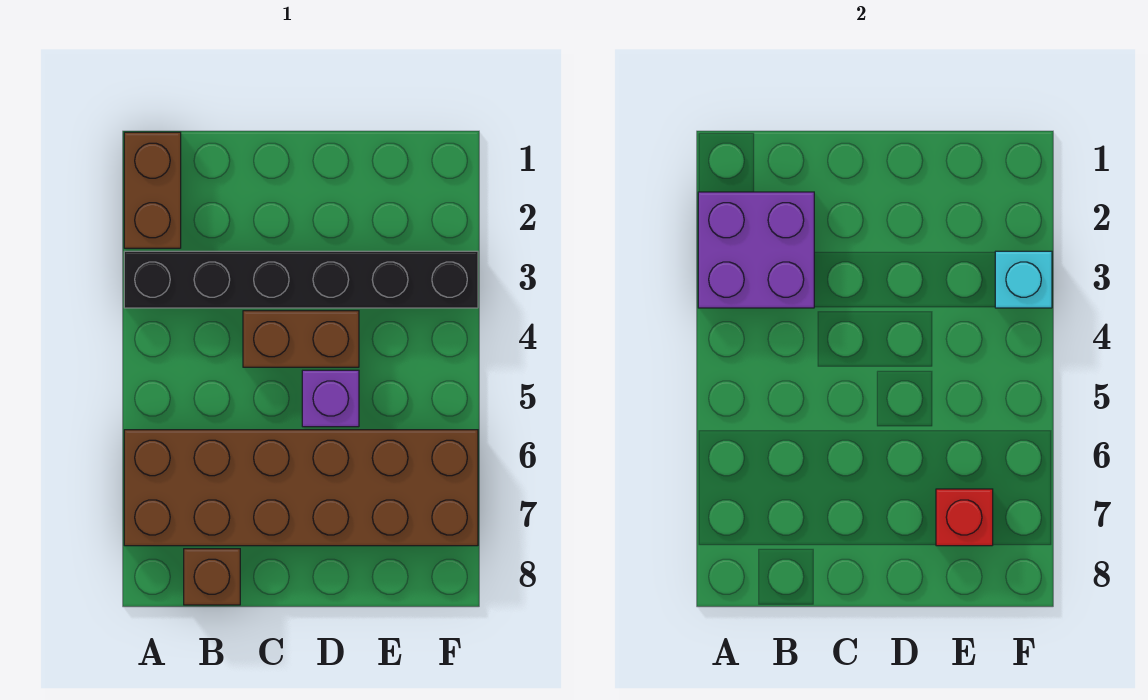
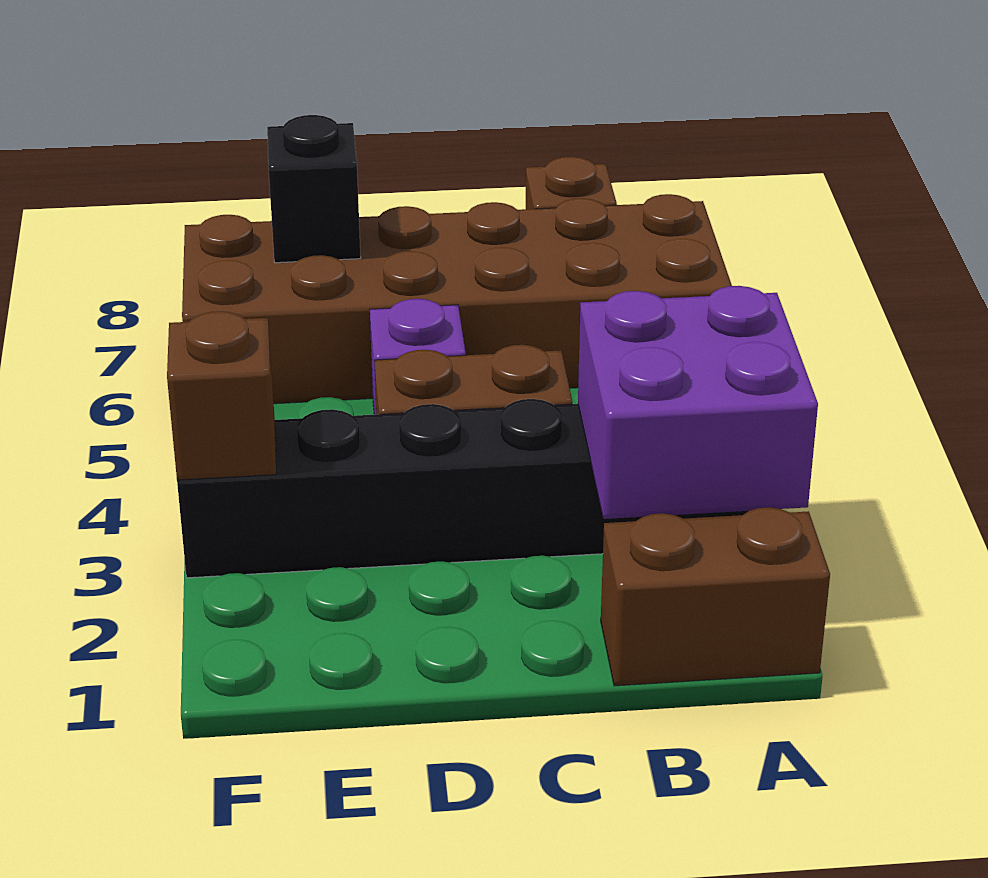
brown brick A1:A2 level 1 -> brown brick A1:B1 level 1
red brick E7 level 2 -> black brick E7 level 2
cyan brick F3 level 2 -> brown brick F3 level 2

